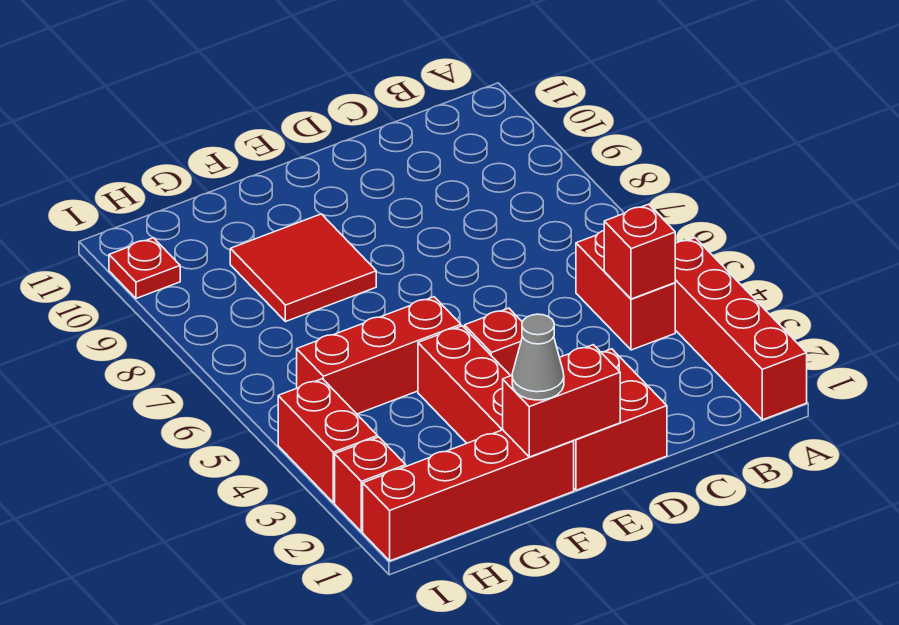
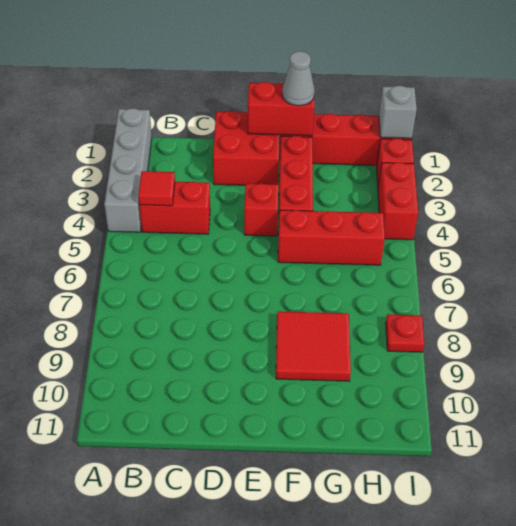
red brick A1:A4 level 1 -> grey brick A1:A4 level 1
red brick B4:B5 level 1 -> red brick B4:C4 level 1
red brick B4 level 2 -> red tile B4 level 2
none -> grey brick I1 level 2
red plate I10 level 1 -> red plate I8 level 1

